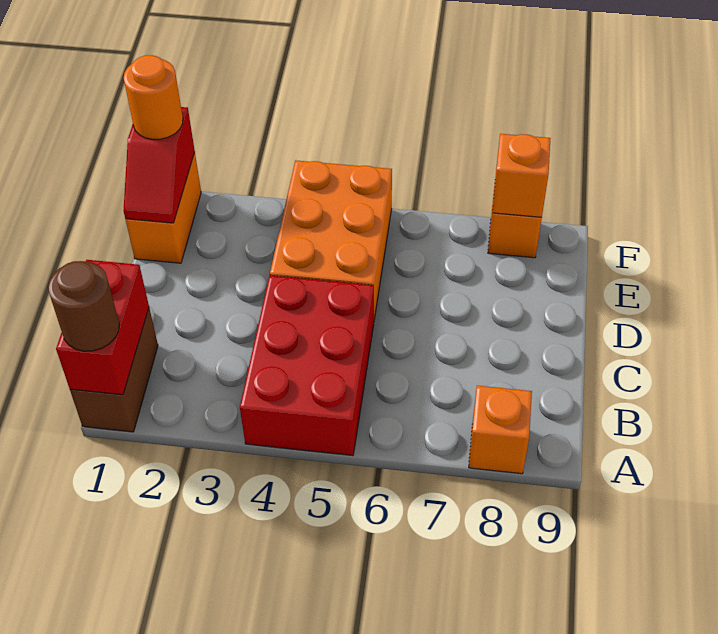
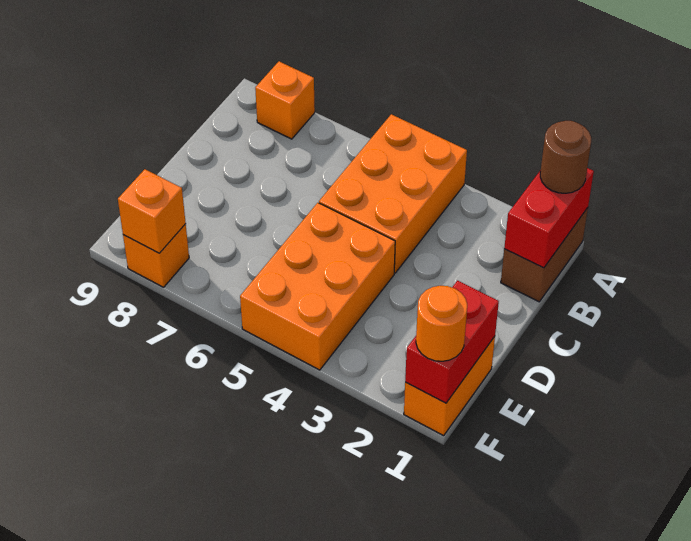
red brick A4:C5 level 1 -> orange brick A4:C5 level 1
red slope E1:F1 level 2 top F -> red brick E1:F1 level 2

